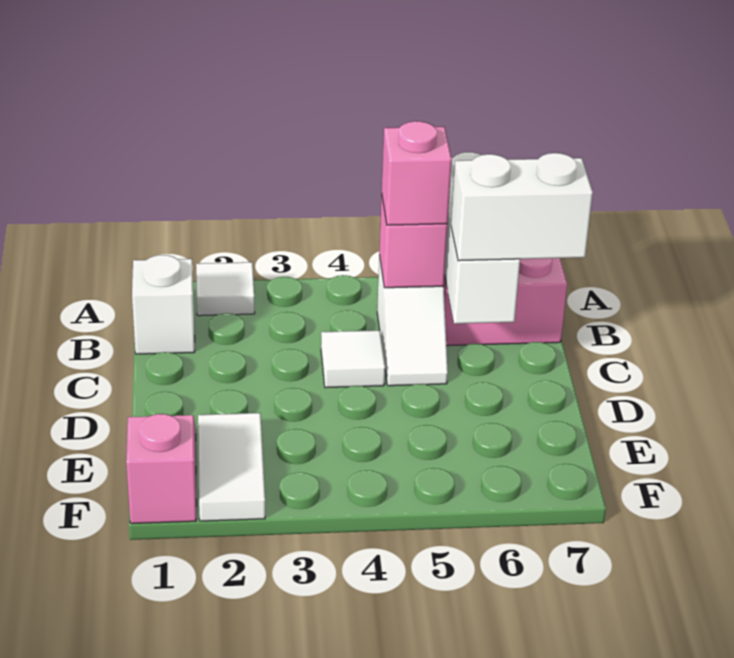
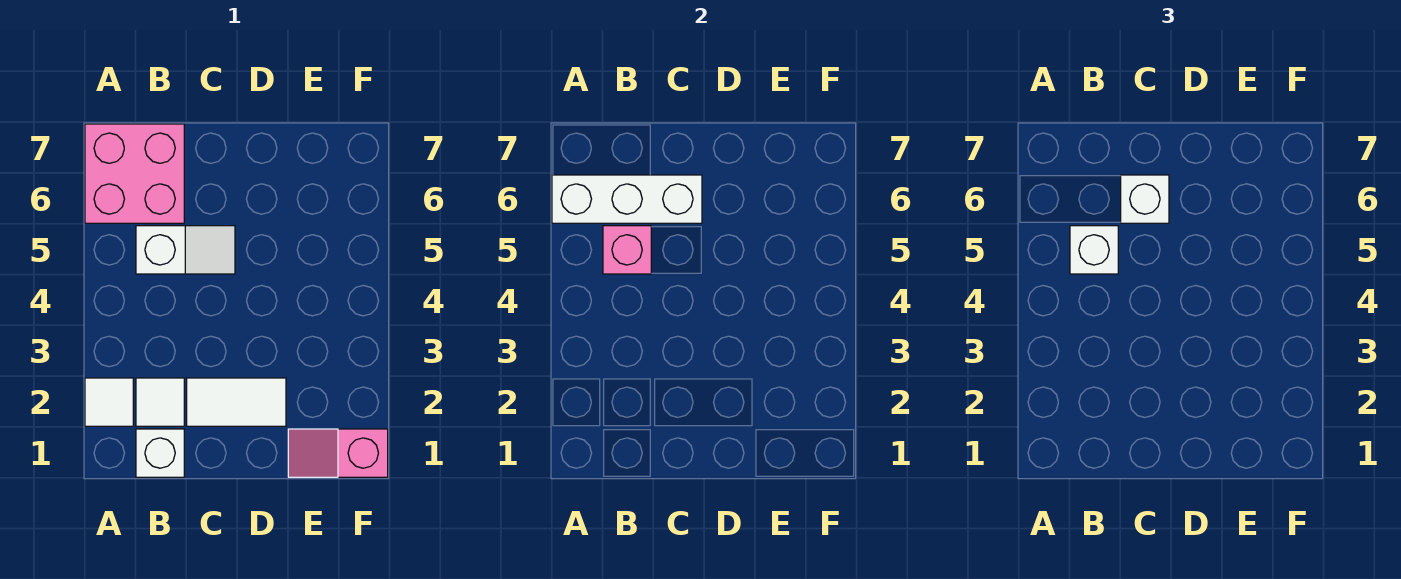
pink brick B5 level 3 -> white brick B5 level 3
white tile C4 level 1 -> white tile B2 level 1
white brick C6:C7 level 3 -> white brick C6 level 3
white tile E2:F2 level 1 -> white tile C2:D2 level 1

